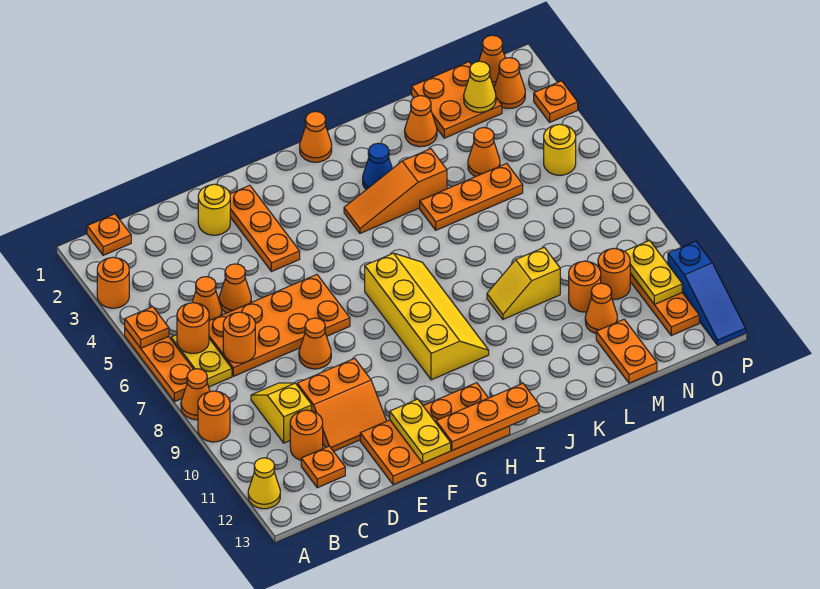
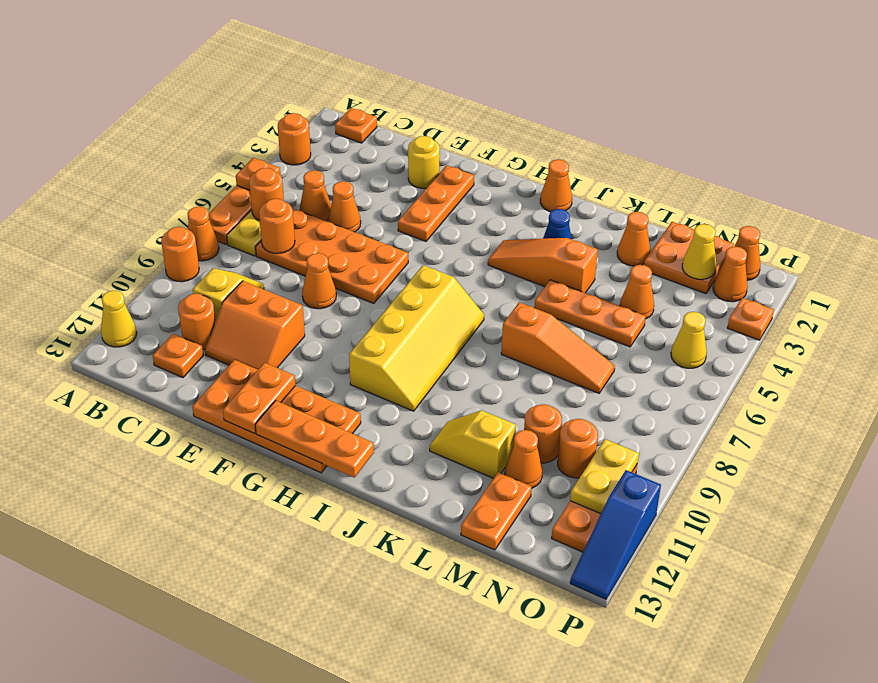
yellow plate F12:F13 level 2 -> orange plate F12:F13 level 2
none -> orange slope K7:M7 level 1 top K
yellow slope K9:L9 level 1 top L -> yellow slope K11:L11 level 1 top L
yellow round brick O5 level 1 -> yellow cone O5 level 1

